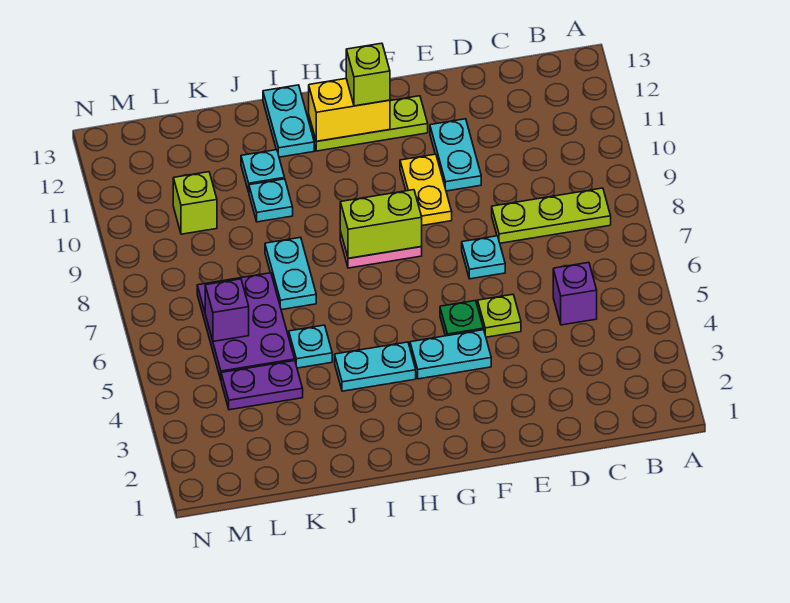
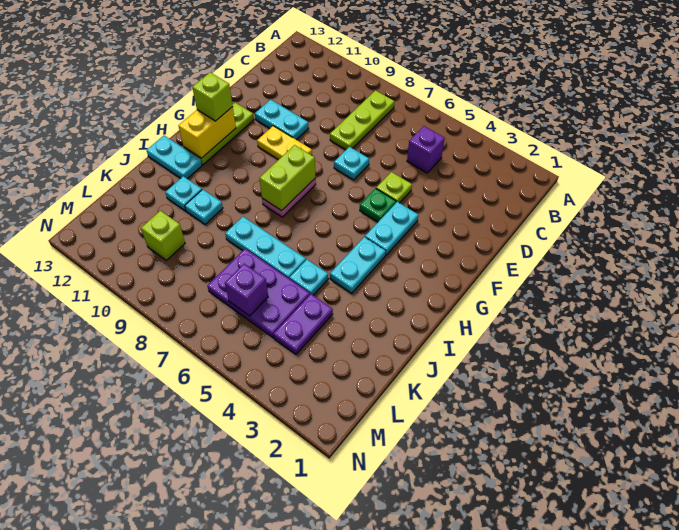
cyan plate J7:J8 level 1 -> cyan plate J6:J8 level 1

